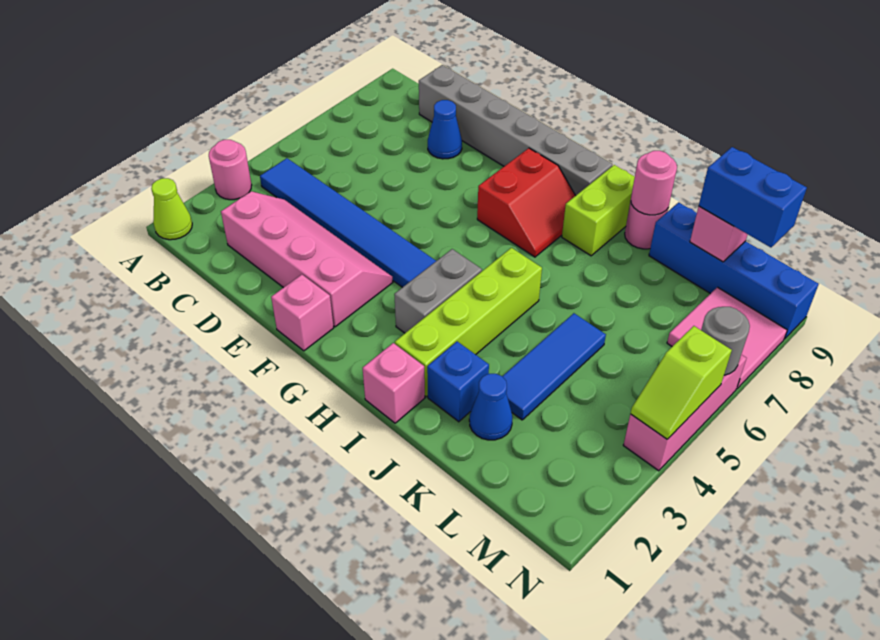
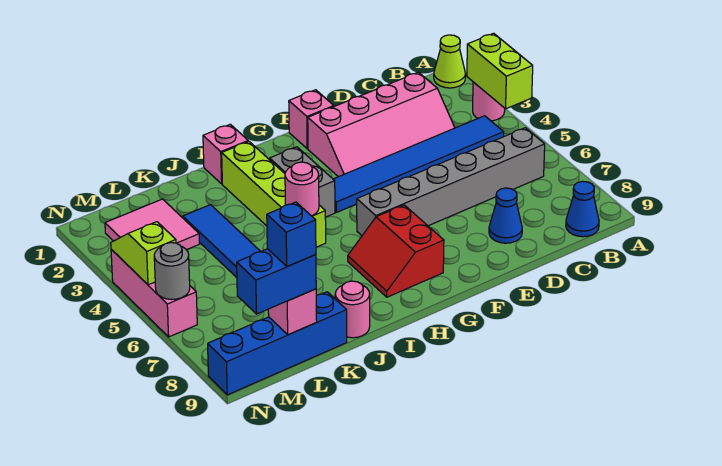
grey brick C9:H9 level 1 -> grey brick B6:G6 level 1
lime brick I8:I9 level 1 -> lime brick A3:A4 level 2
blue brick J2 level 1 -> blue brick L9 level 4
pink round brick J9 level 2 -> pink round brick I5 level 2
blue cone K2 level 1 -> blue cone B9 level 1
pink tile M7:N8 level 1 -> pink tile L2:M3 level 1

